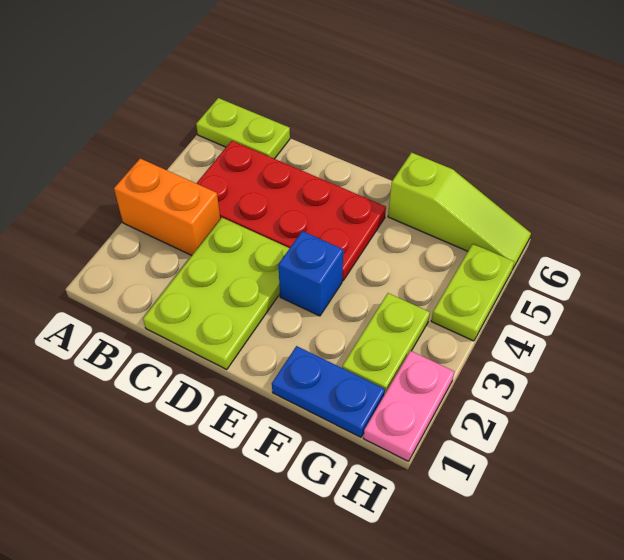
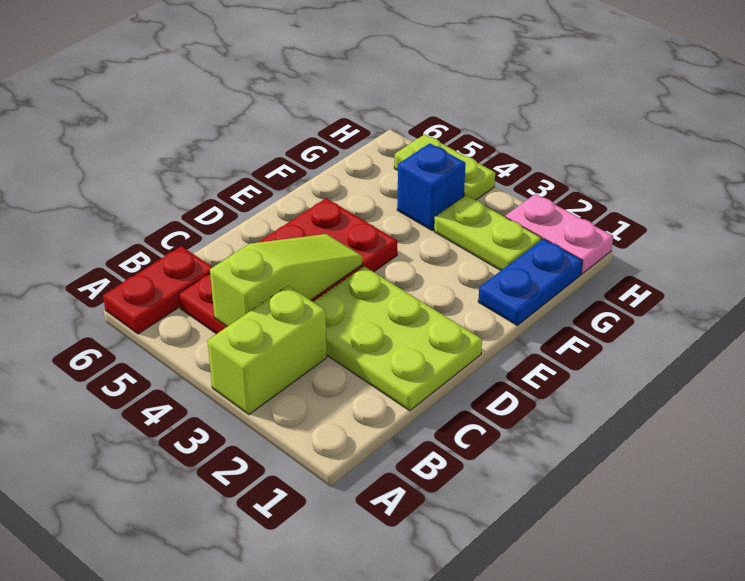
orange brick A3:B3 level 1 -> lime brick A3:B3 level 1
lime plate A6:B6 level 1 -> red plate A6:B6 level 1
blue brick E3 level 1 -> blue brick G4 level 1
lime slope F6:H6 level 1 top F -> lime slope B4:D4 level 2 top B

